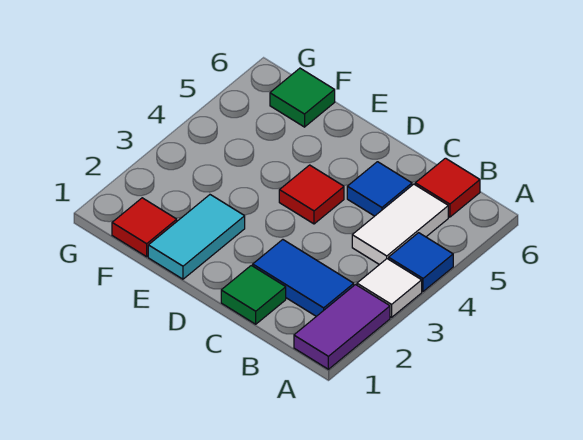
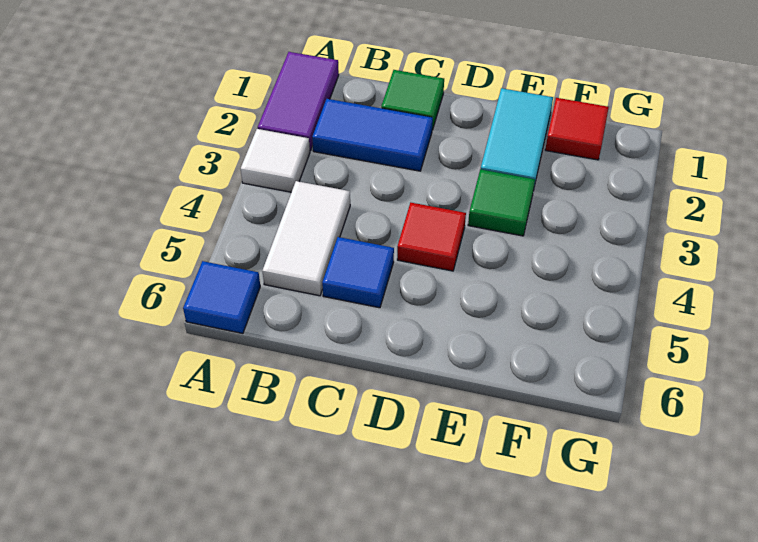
blue tile A4 level 1 -> blue tile A6 level 1
red tile B6 level 1 -> none
green tile F6 level 1 -> green tile E3 level 1

